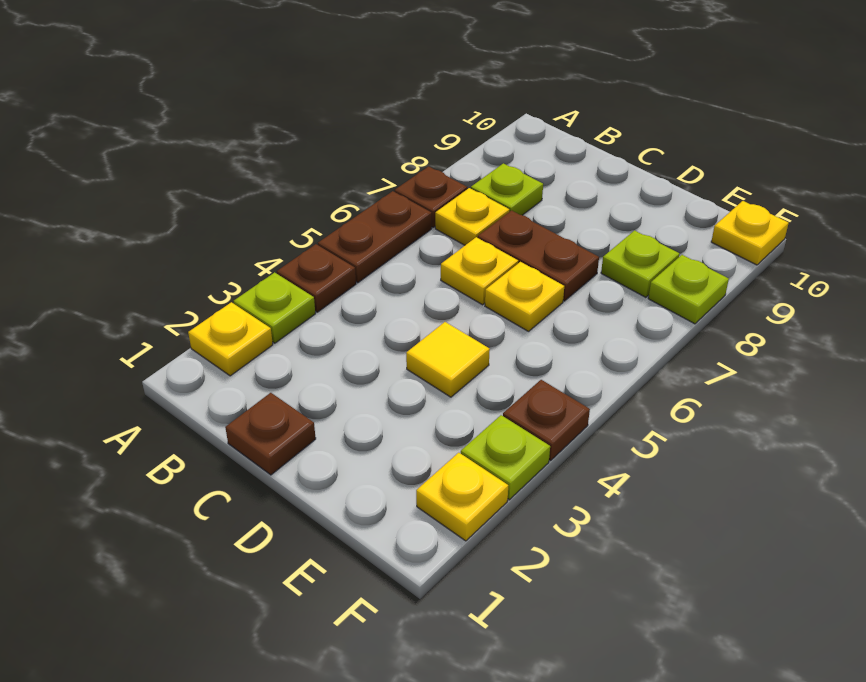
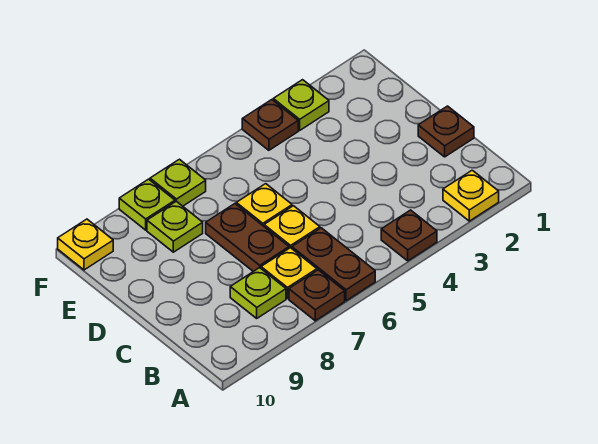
lime plate A3 level 1 -> lime plate F7 level 1
brown plate A5:A6 level 1 -> brown plate A6:B6 level 1
yellow tile D4 level 1 -> none
yellow plate F2 level 1 -> none

